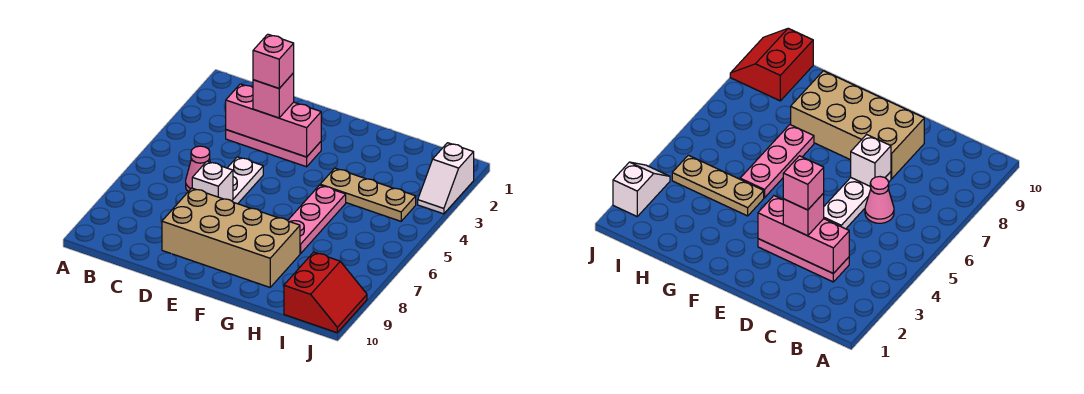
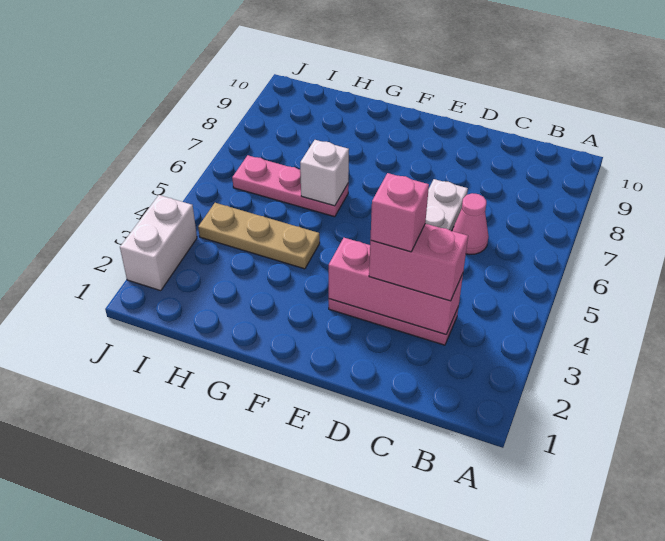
pink brick D3 level 3 -> pink brick C3:D3 level 3
white brick D7 level 2 -> white brick G6 level 2
tan brick D8:G9 level 1 -> none
pink plate G5:G7 level 1 -> pink plate G6:I6 level 1
red slope I9:J10 level 1 top I -> none
white slope J2:J3 level 1 top 2 -> white brick J2:J3 level 1

